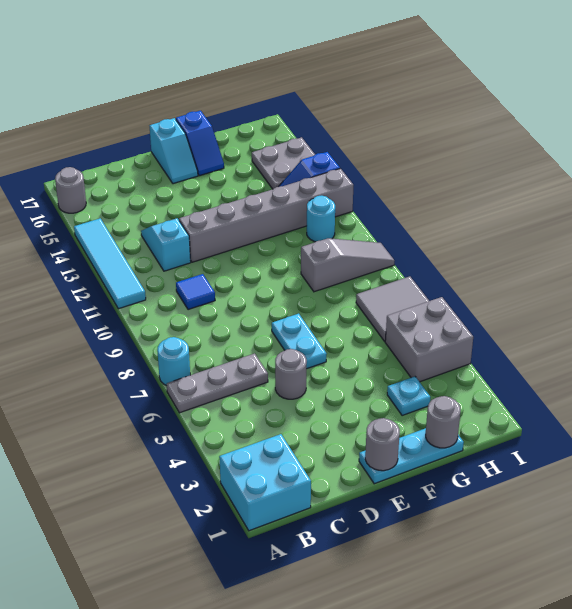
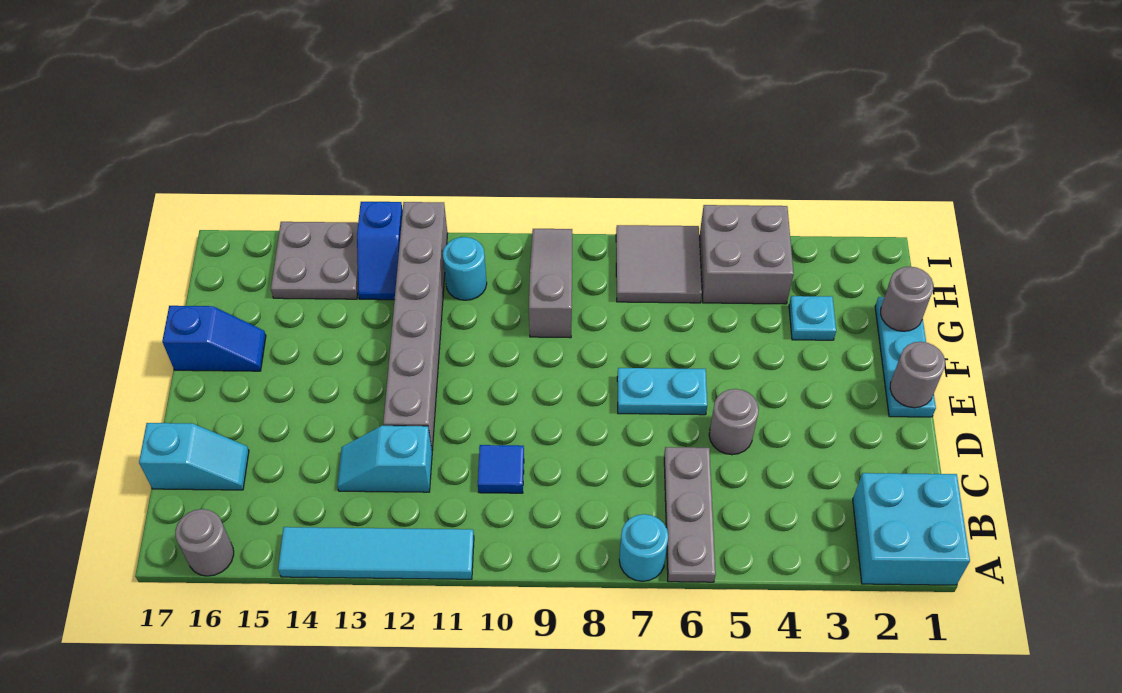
cyan slope E16:E17 level 1 top 17 -> cyan slope C16:C17 level 1 top 17

